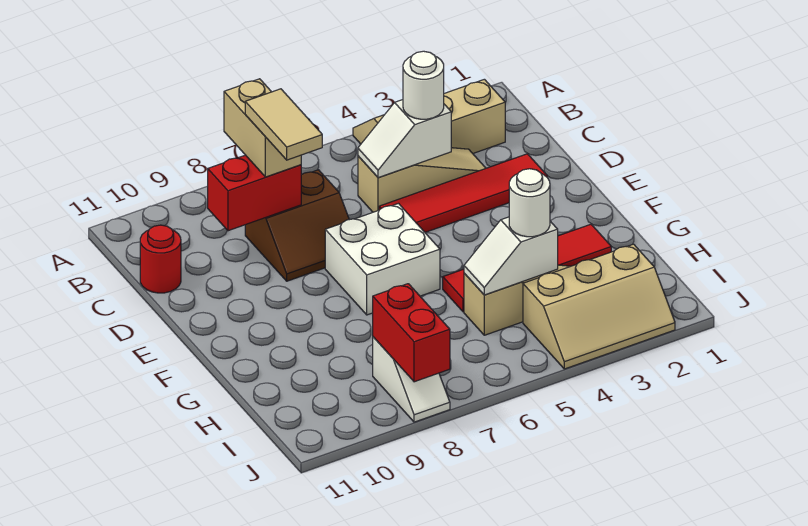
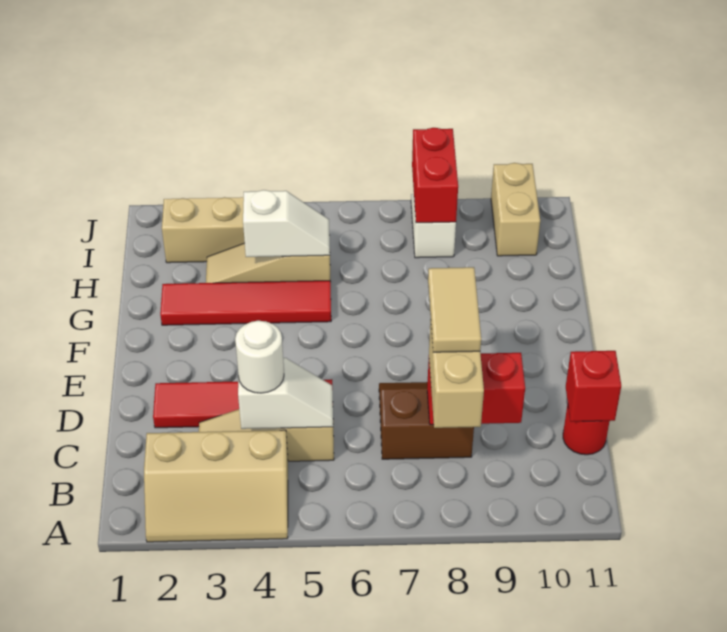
none -> red brick C11 level 2
white brick E6:F7 level 1 -> none
white round brick H4 level 3 -> none
none -> tan brick I10:J10 level 1

